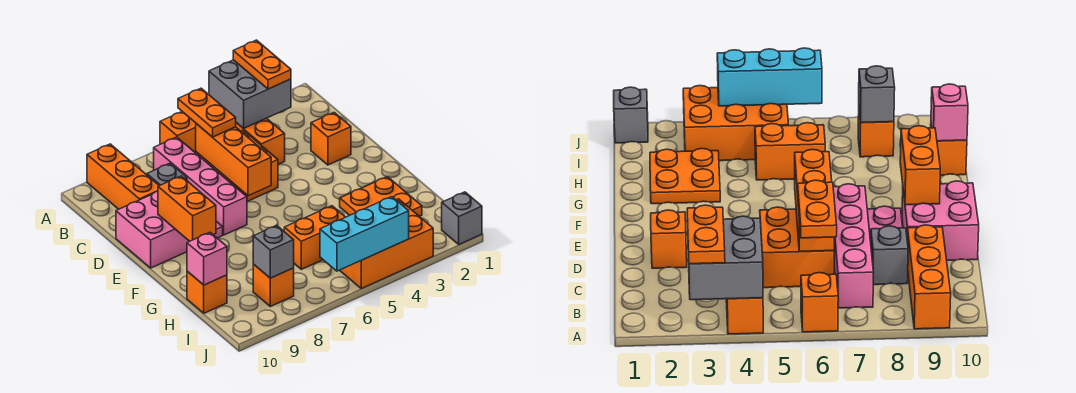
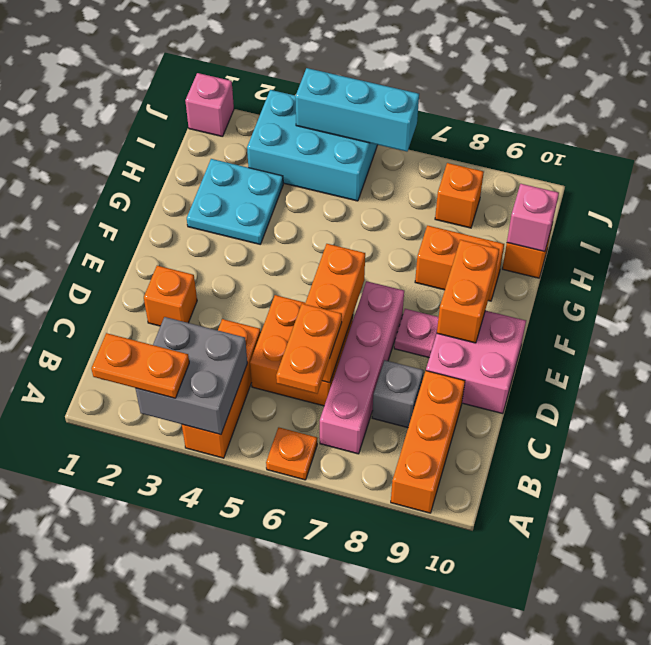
orange plate A3:B3 level 3 -> orange plate A2:A3 level 3
orange brick A6 level 1 -> orange plate A6 level 1
orange plate G2:H3 level 1 -> cyan plate G2:H3 level 1
orange brick H5:H6 level 1 -> orange brick G8:G9 level 1
orange brick I3:J5 level 1 -> cyan brick I3:J5 level 1
grey brick I8 level 2 -> none
grey brick J1 level 1 -> pink brick J1 level 1

